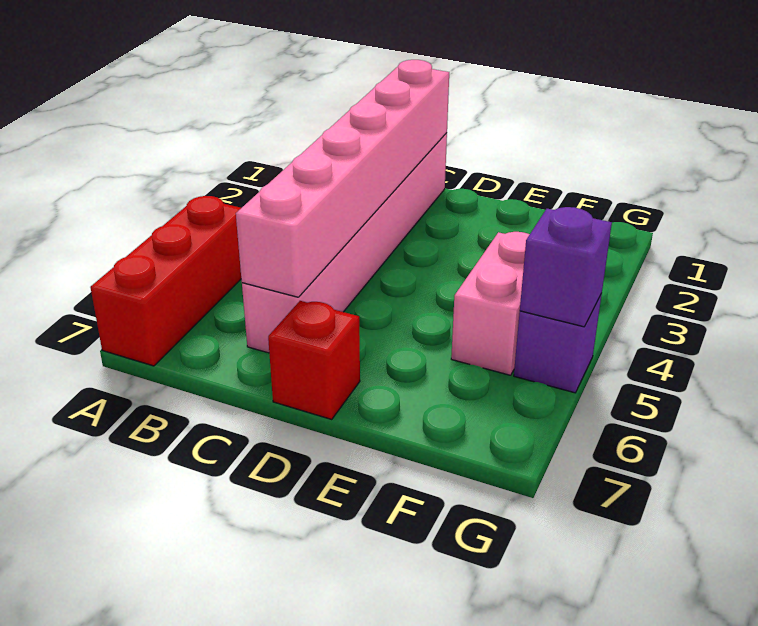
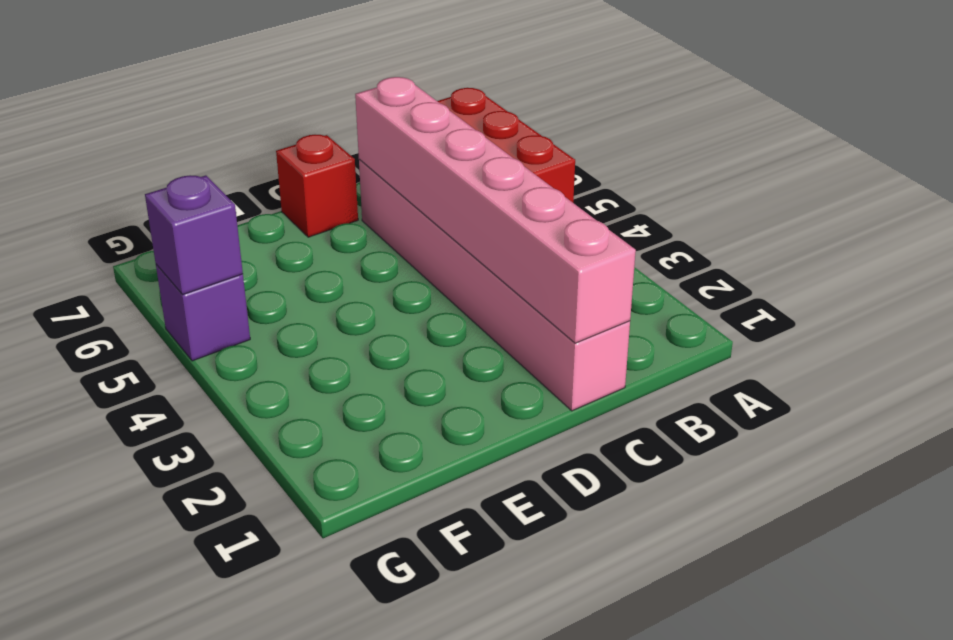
pink brick F4:F5 level 1 -> none

